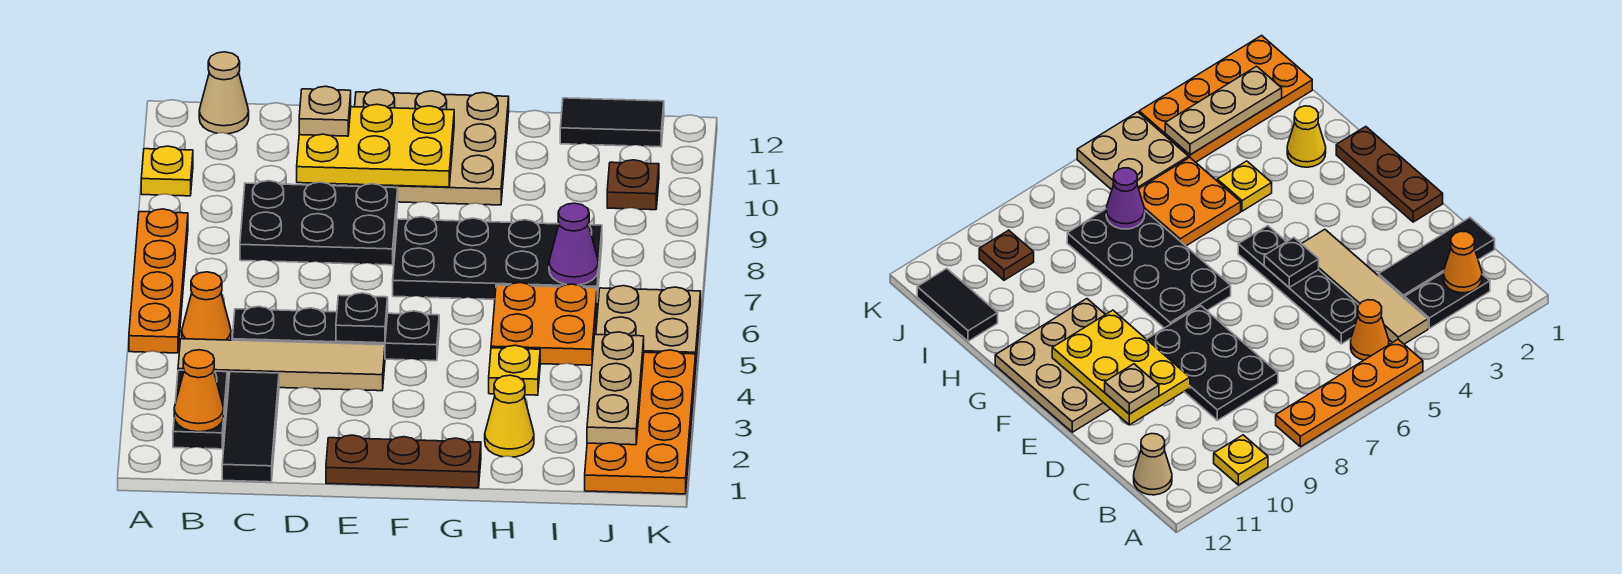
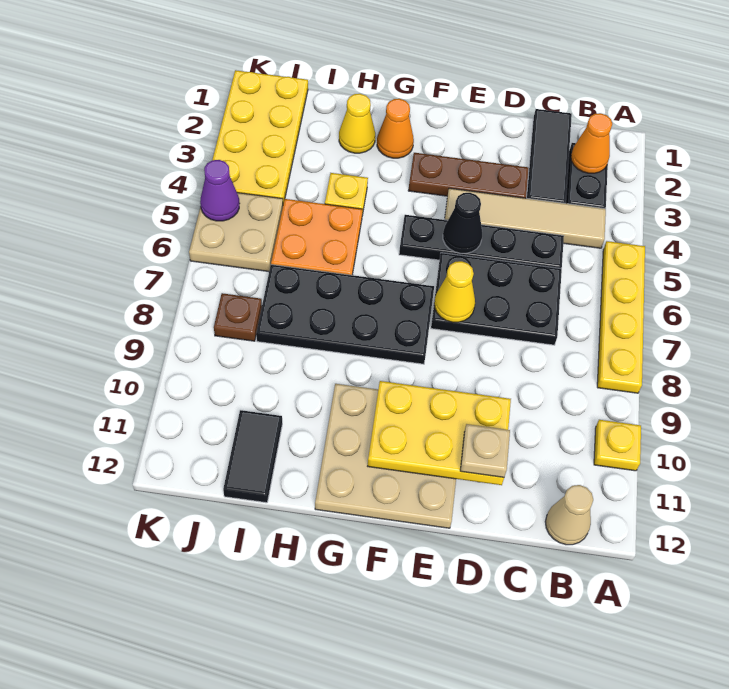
orange plate A5:A8 level 1 -> yellow plate A5:A8 level 1
orange cone B5 level 1 -> orange cone G2 level 1
black plate C8:E9 level 1 -> black plate C6:E7 level 1
brown plate E1:G1 level 1 -> brown plate D3:F3 level 1
black plate E5 level 2 -> black cone E5 level 2
none -> yellow cone E7 level 2
purple cone I7 level 2 -> purple cone K5 level 2
black tile I12:J12 level 1 -> black tile I11:I12 level 1
orange plate J1:K4 level 1 -> yellow plate J1:K4 level 1
tan plate J2:J4 level 2 -> none
brown plate J10 level 1 -> brown plate J8 level 1

